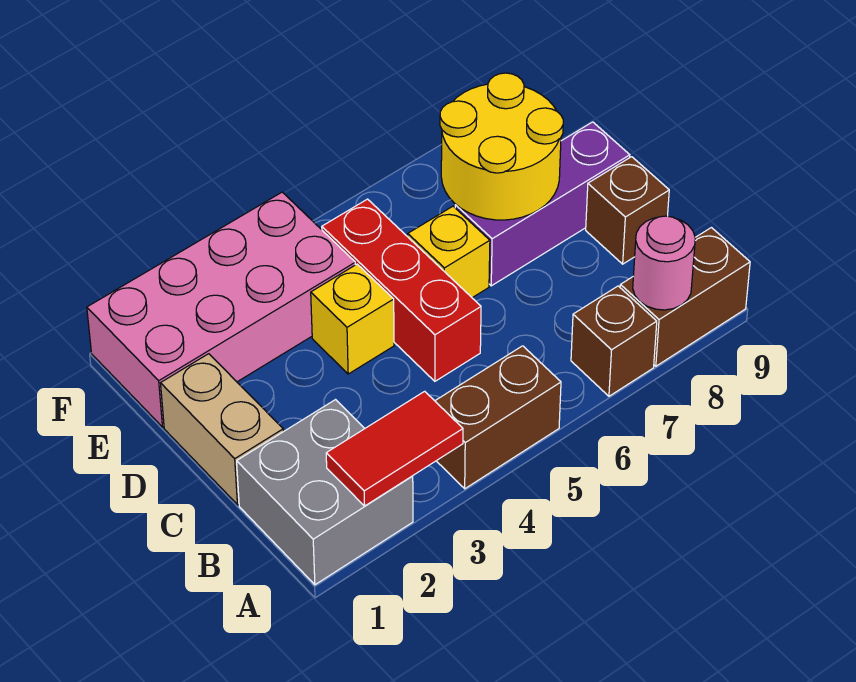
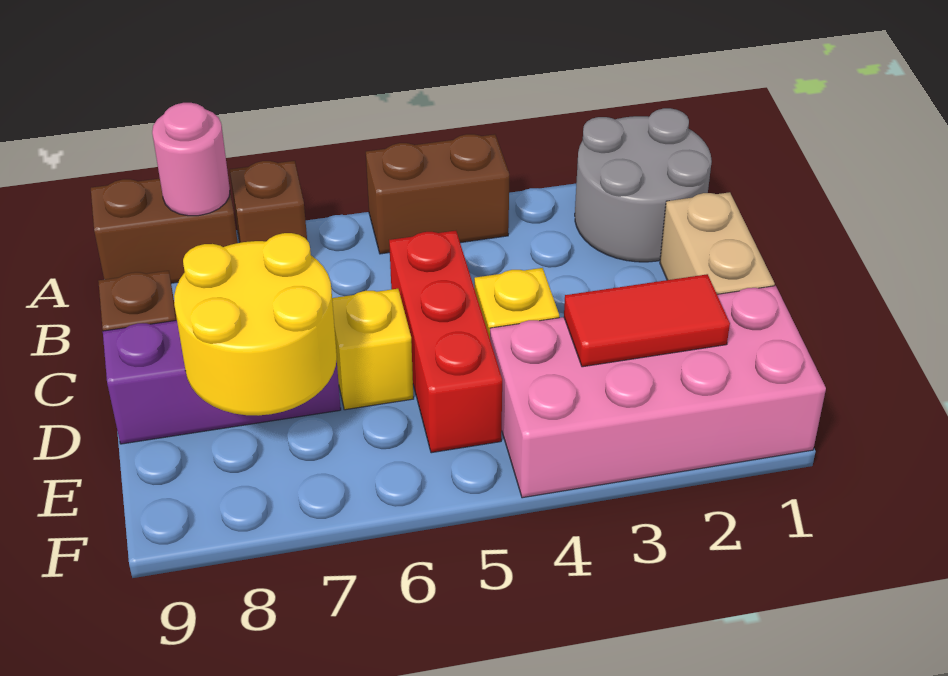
grey brick A1:B2 level 1 -> grey round brick A1:B2 level 1
red tile A2:A3 level 2 -> red tile E2:E3 level 2

